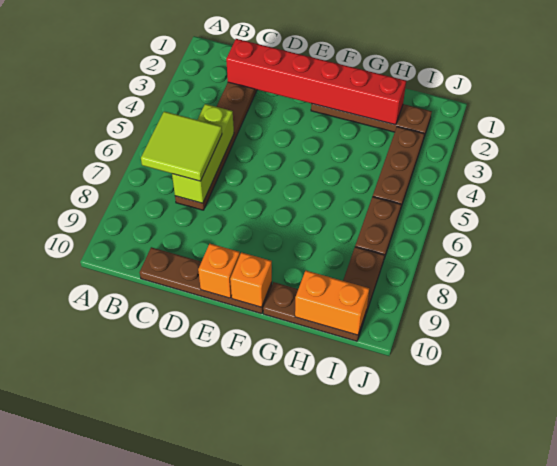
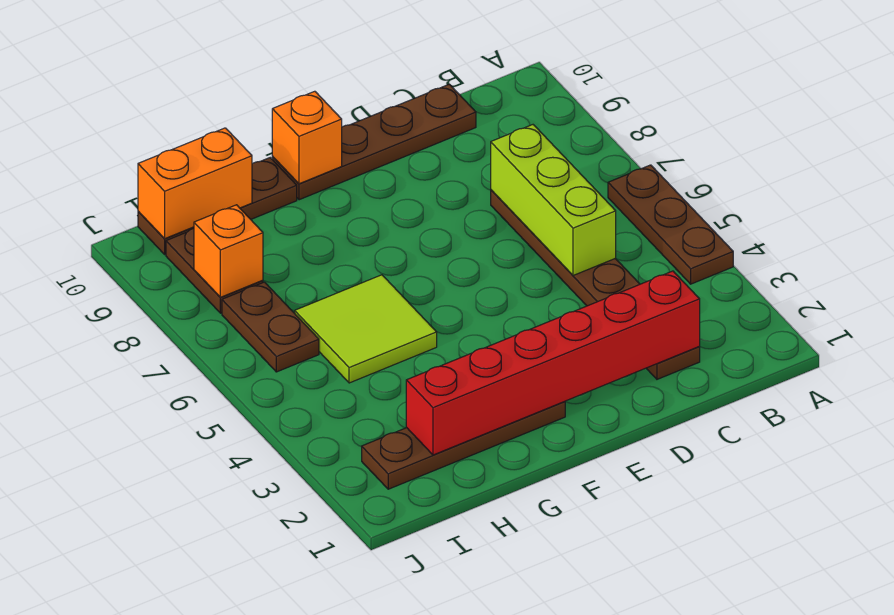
lime tile B6:C7 level 3 -> lime tile G5:H6 level 1
orange brick E10 level 2 -> orange brick I8 level 2
brown plate I3:I5 level 1 -> brown plate A4:A6 level 1

